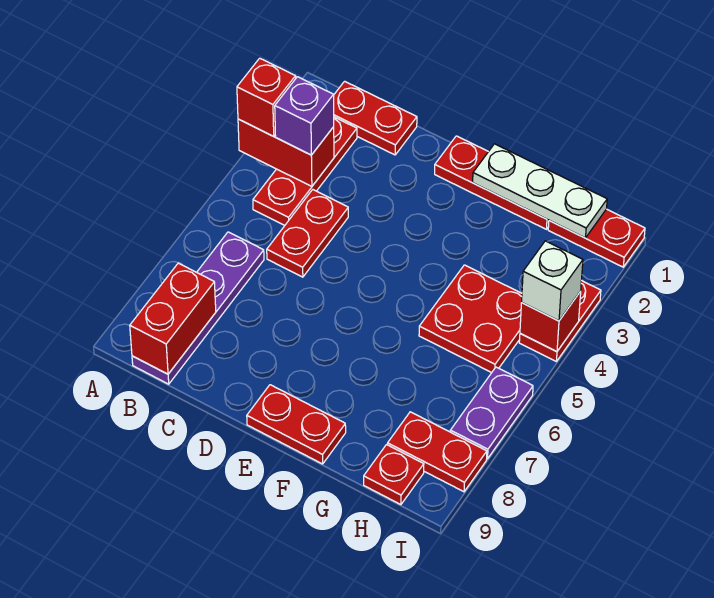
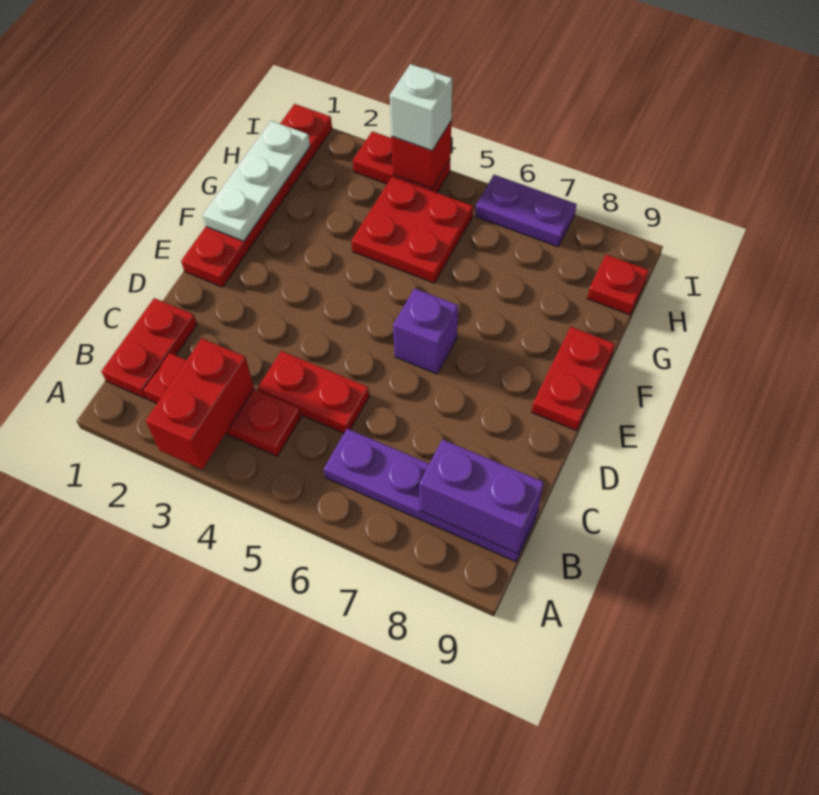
red brick A3 level 3 -> none
purple brick B3 level 3 -> purple brick E6 level 1
red brick B8:B9 level 2 -> purple brick B8:B9 level 2
red plate H8:I8 level 1 -> none

